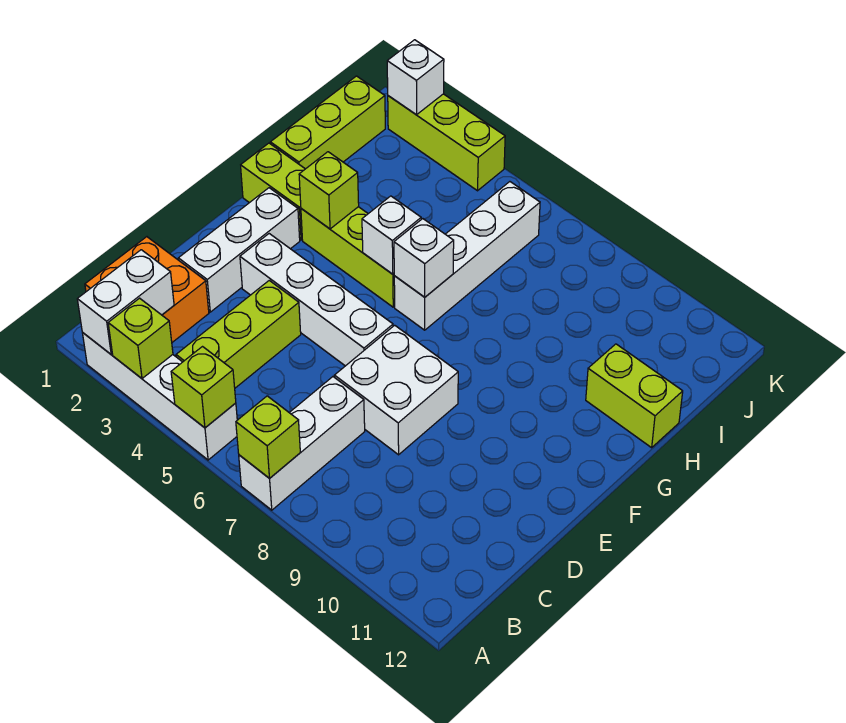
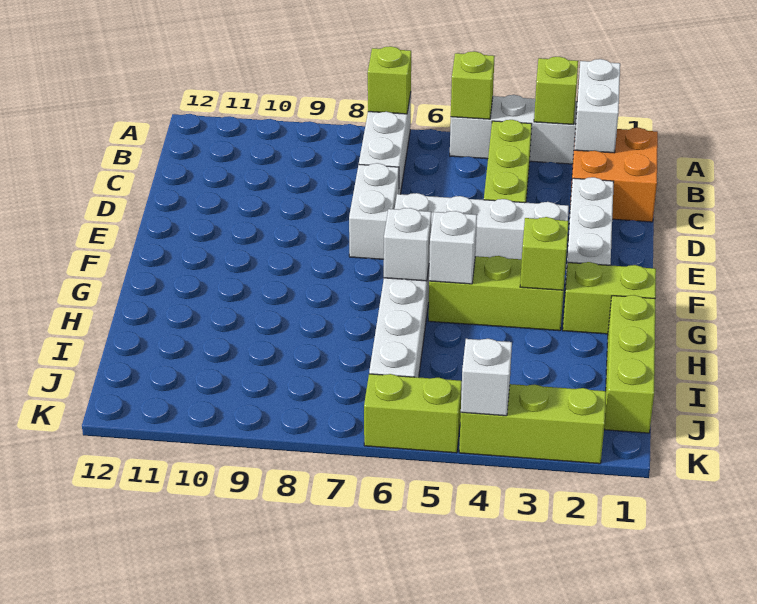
white brick D7:E8 level 1 -> white brick D7:E7 level 1
lime brick H11:H12 level 1 -> lime brick K5:K6 level 1
white brick K2 level 2 -> white brick K4 level 2

